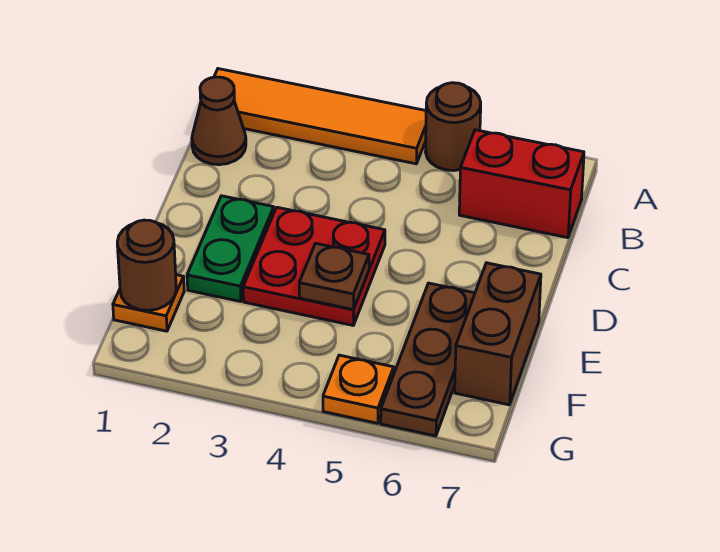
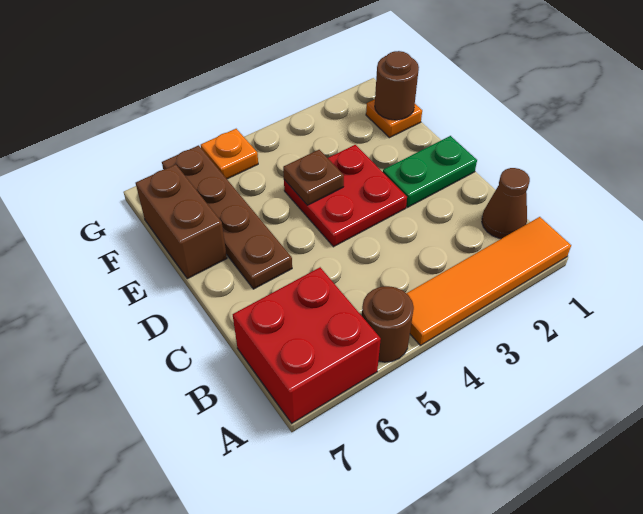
red brick B6:B7 level 1 -> red brick A6:B7 level 1
green plate D2:E2 level 1 -> green plate D1:D2 level 1
brown plate E6:G6 level 1 -> brown plate D6:G6 level 1

